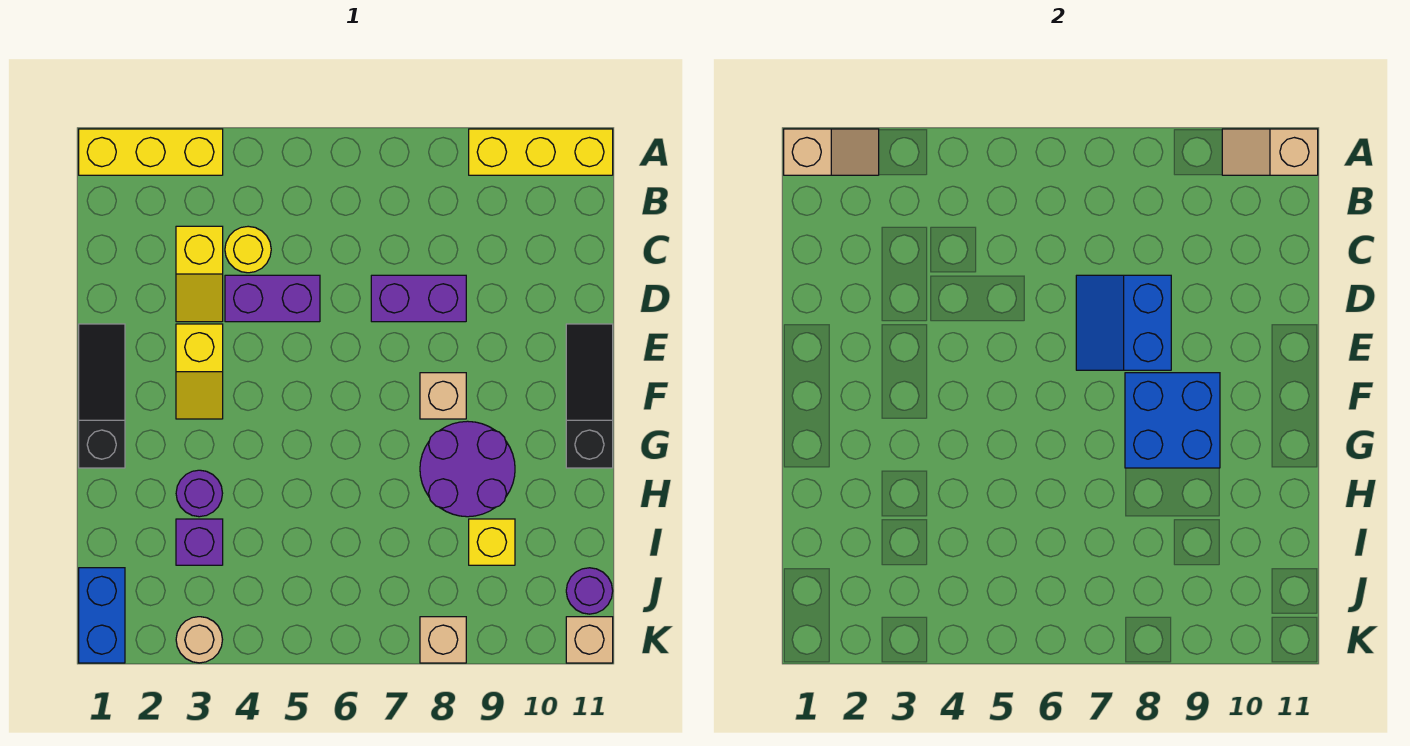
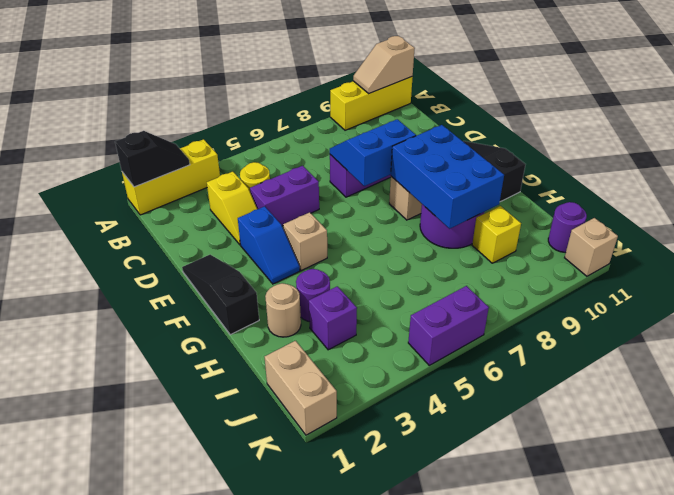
tan slope A1:A2 level 2 top 1 -> black slope A1:A2 level 2 top 1
blue slope D7:E8 level 2 top 8 -> blue slope D7:E8 level 2 top E
yellow slope E3:F3 level 1 top E -> blue slope E3:F3 level 1 top E
blue brick F8:G9 level 2 -> blue brick F8:H9 level 2
blue brick J1:K1 level 1 -> tan brick J1:K1 level 1
tan round brick K3 level 1 -> tan round brick H2 level 1
none -> purple brick K5:K6 level 1
tan brick K8 level 1 -> tan brick F4 level 1

